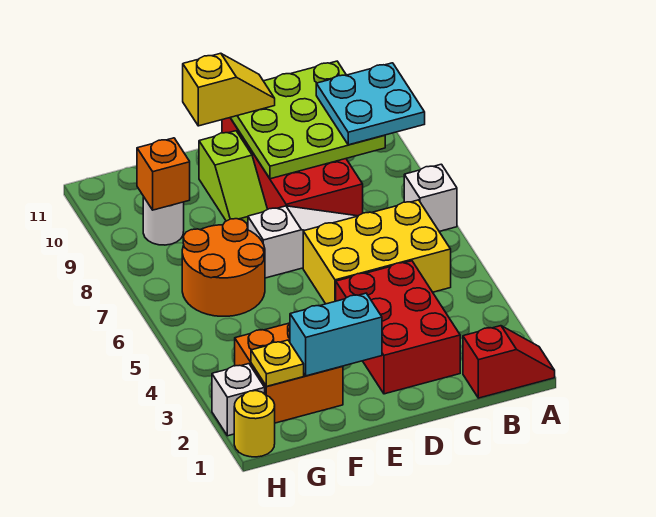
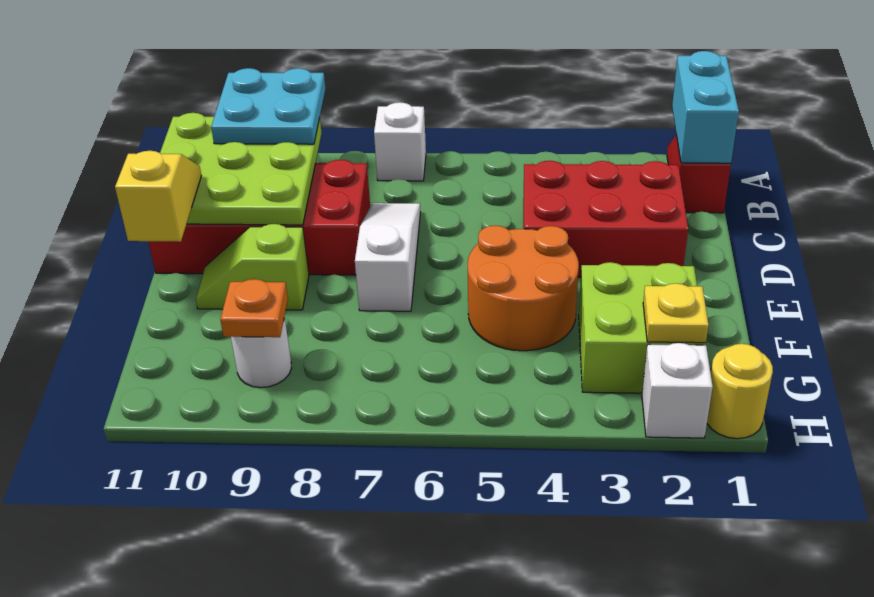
yellow brick B5:D6 level 1 -> none
cyan brick E2:F2 level 2 -> cyan brick A1:B1 level 2
lime slope E9:E10 level 1 top 10 -> lime slope E9:E10 level 1 top 9
orange brick F2:G3 level 1 -> lime brick F2:G3 level 1
orange round brick F6:G7 level 1 -> orange round brick E4:F5 level 1
orange brick G9 level 2 -> orange plate G9 level 2

